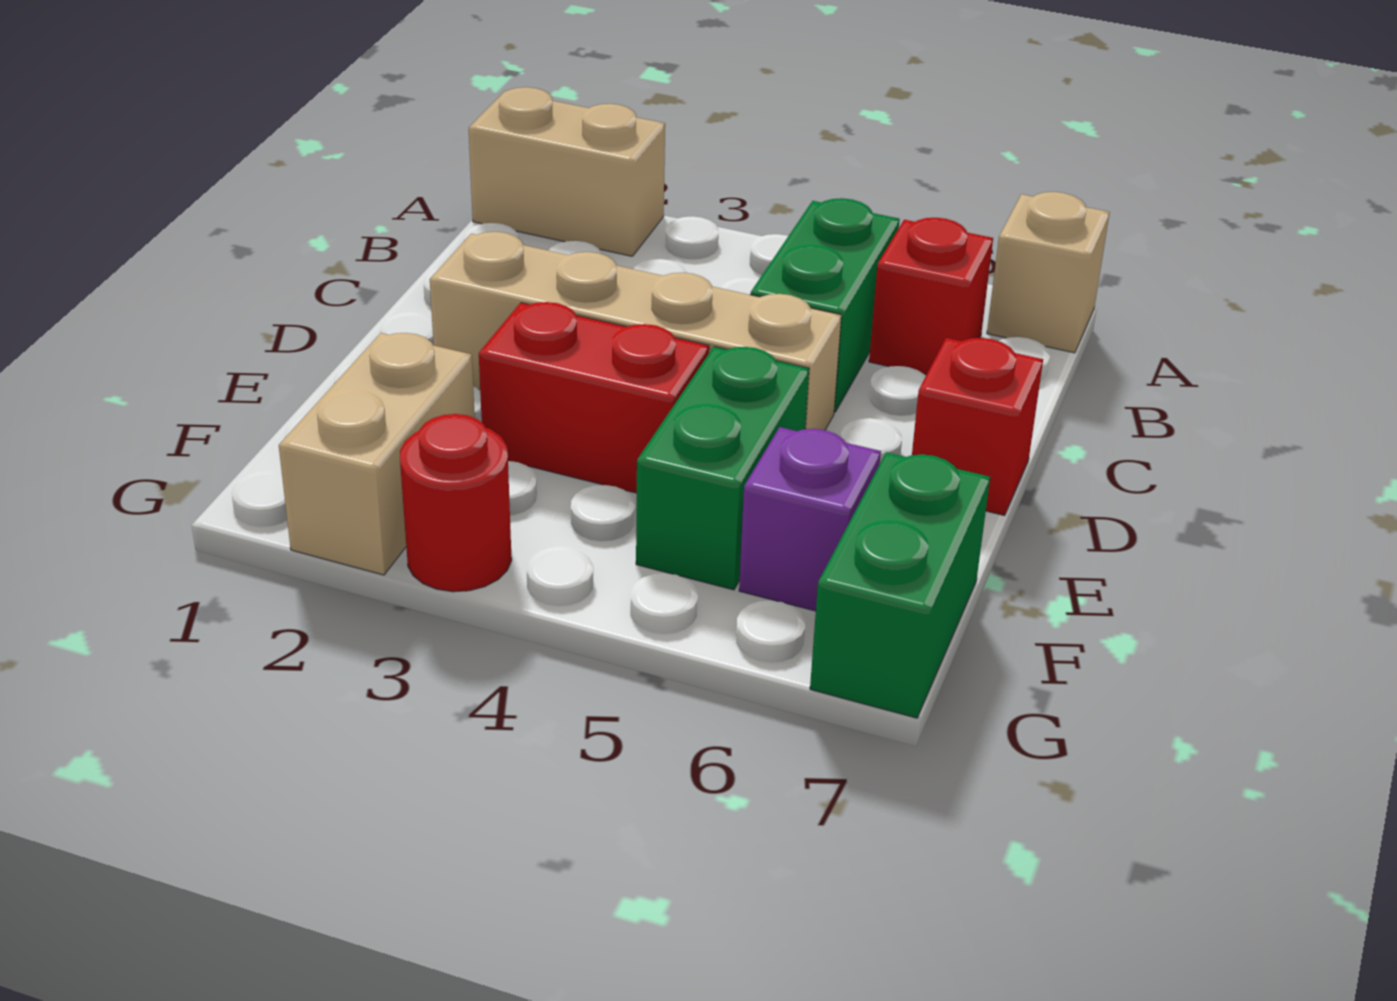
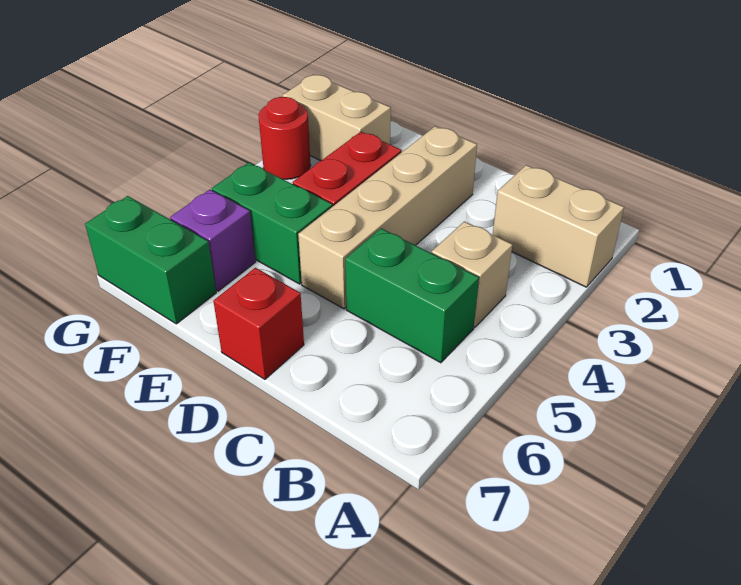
tan brick A1:A2 level 1 -> tan brick A2:B2 level 1
tan brick A7 level 1 -> tan brick B4 level 1
red brick B6 level 1 -> none

